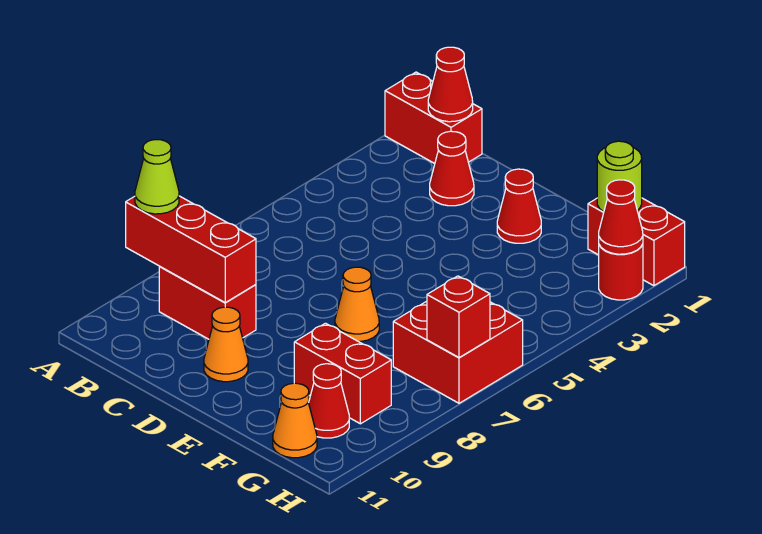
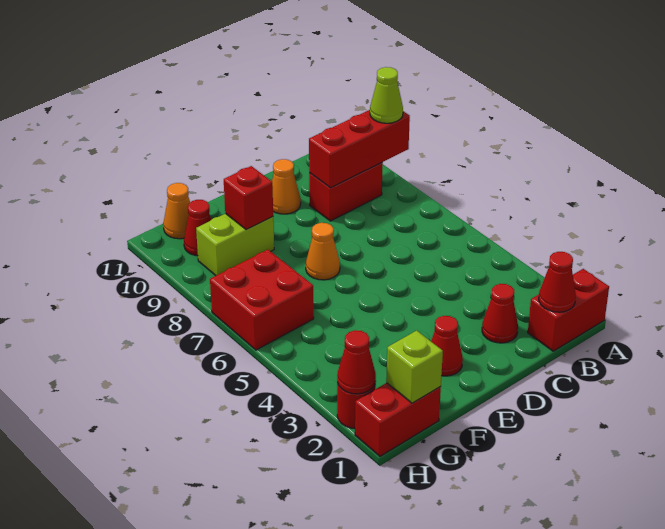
red brick F9:G9 level 1 -> lime brick F9:G9 level 1
lime round brick G1 level 2 -> lime brick G1 level 2
red brick H7 level 2 -> red brick F9 level 2

